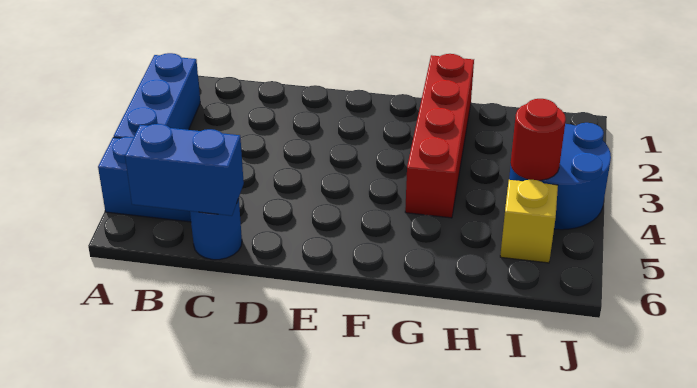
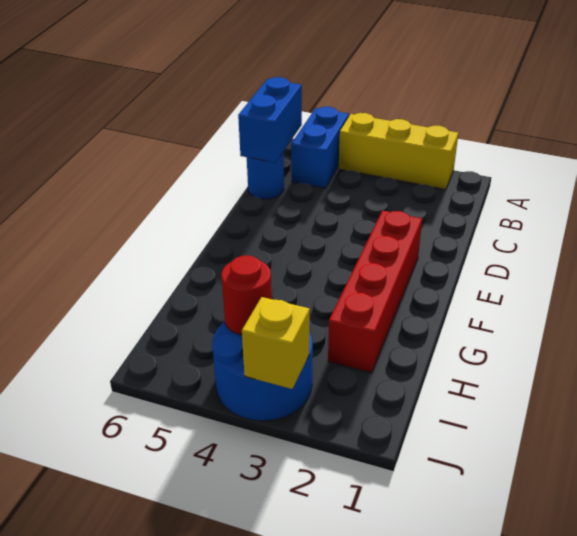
blue brick A2:A4 level 1 -> yellow brick A2:A4 level 1
red brick G1:G4 level 1 -> red brick E2:H2 level 1
yellow brick I5 level 1 -> yellow brick J3 level 2

